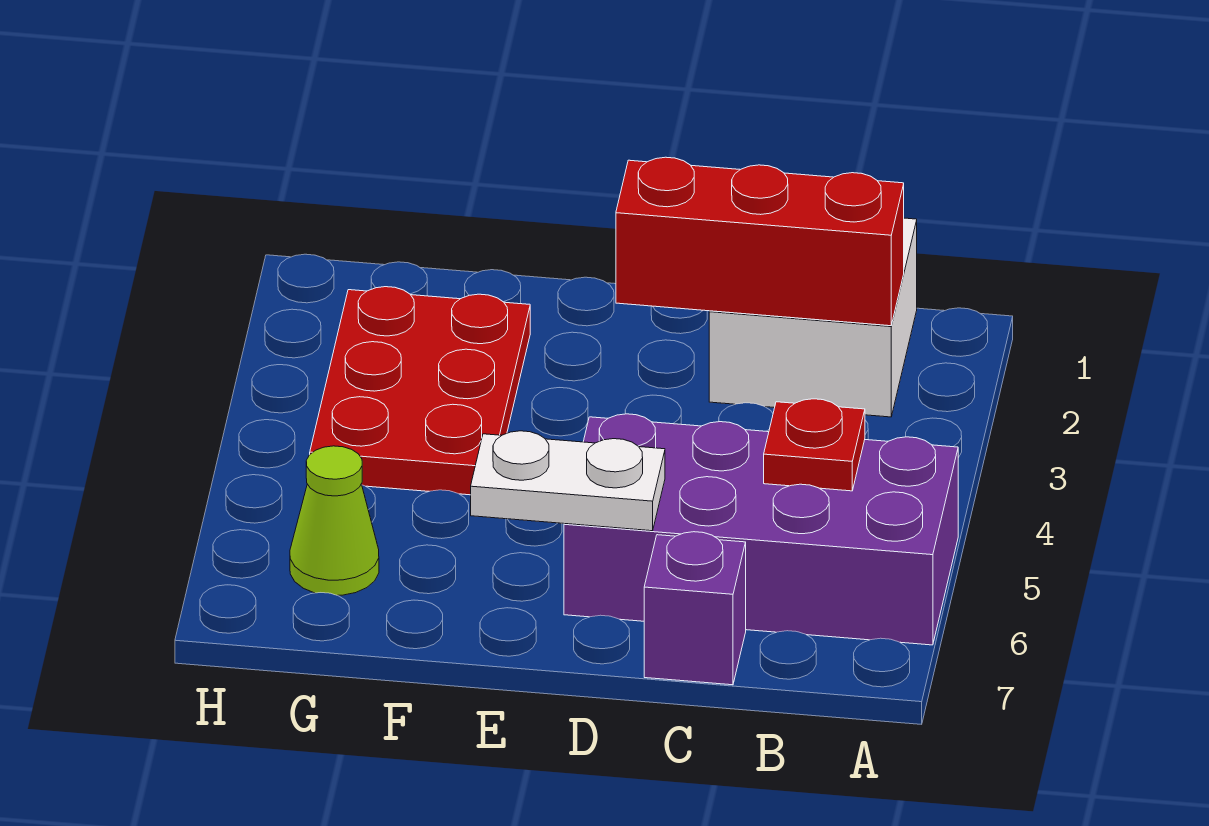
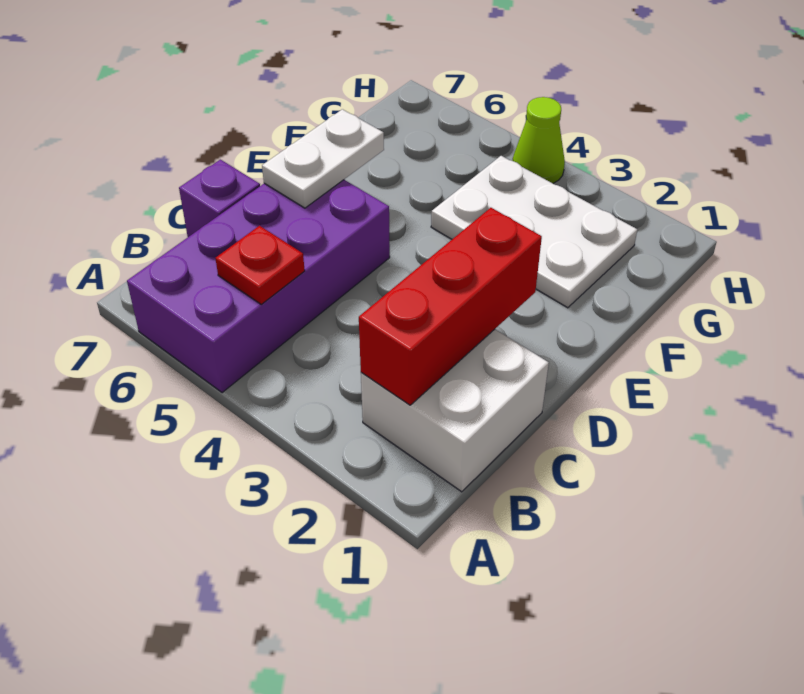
red plate F2:G4 level 1 -> white plate F2:G4 level 1
lime cone G6 level 1 -> lime cone H4 level 1

